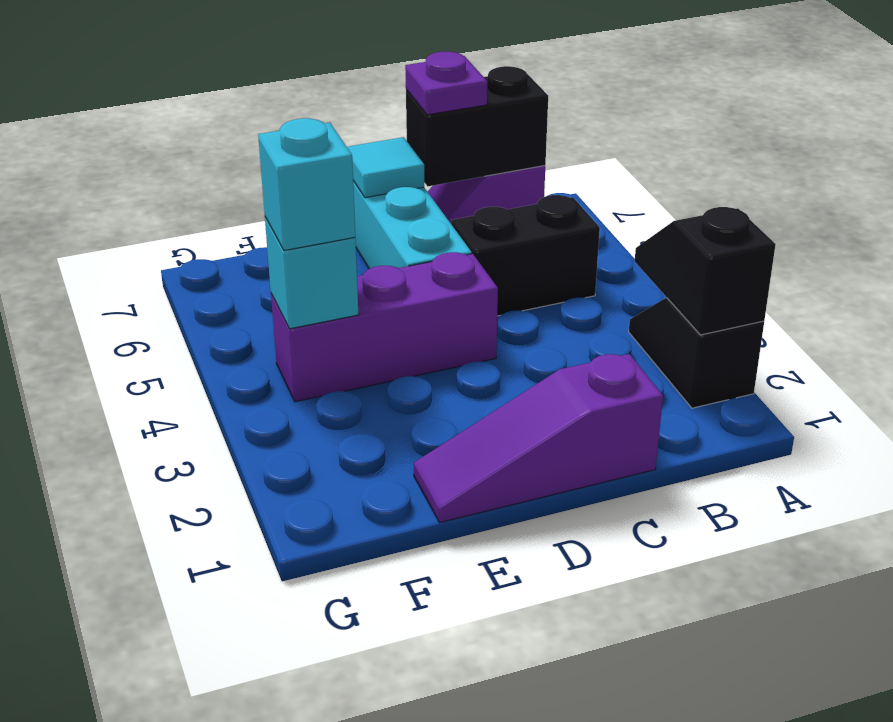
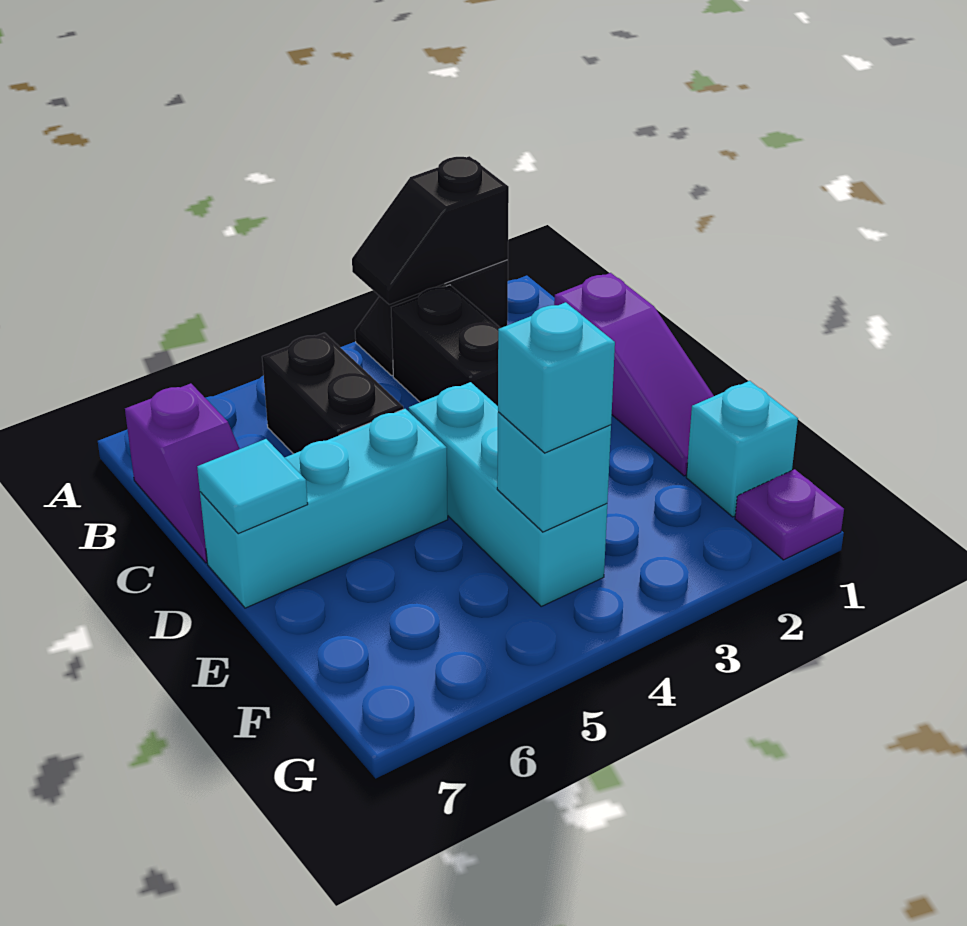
black brick B7:C7 level 2 -> black brick B3:C3 level 1
purple plate C7 level 3 -> purple plate G1 level 1
purple brick D4:F4 level 1 -> cyan brick D4:F4 level 1
none -> cyan brick F1 level 1

